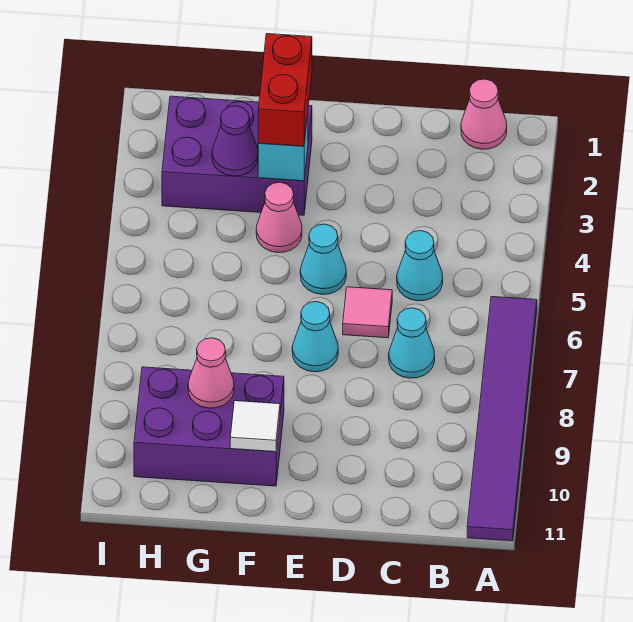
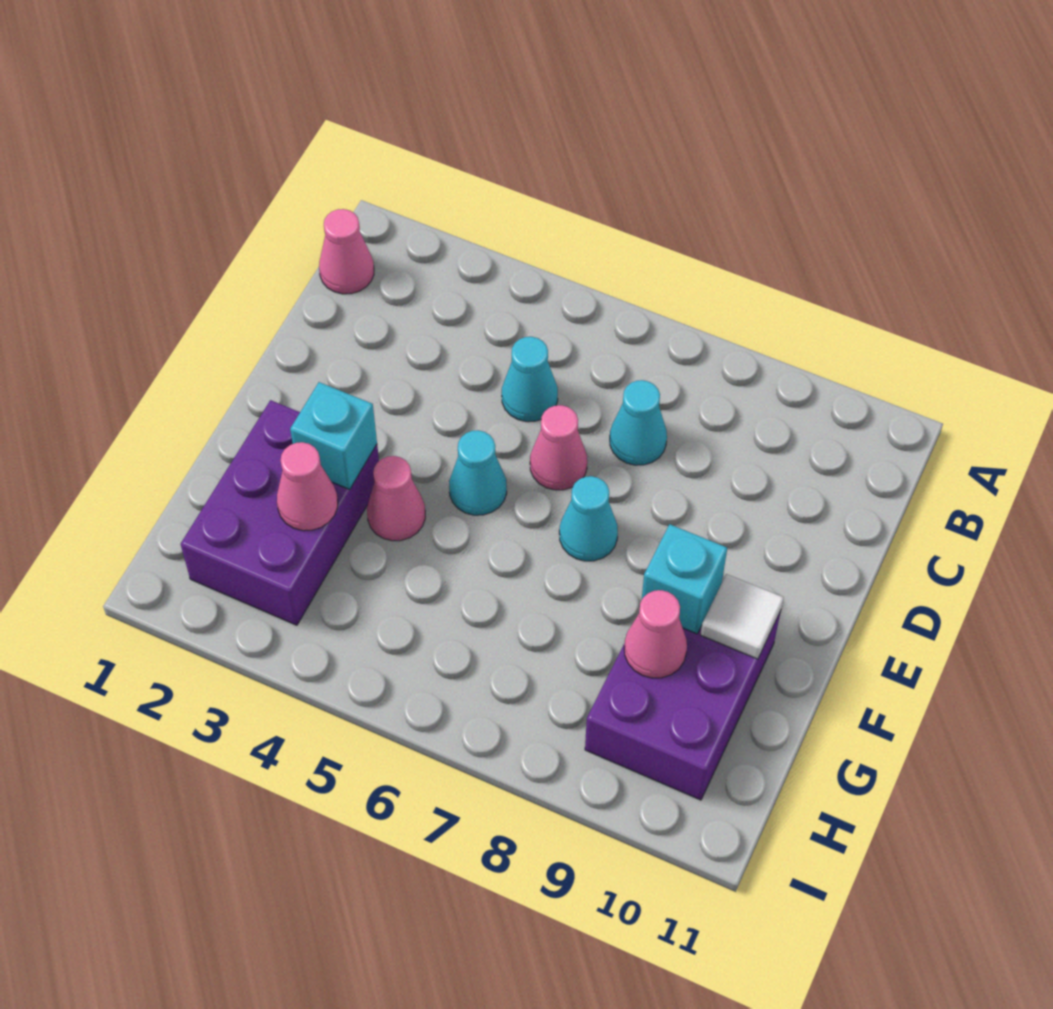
purple tile A6:A11 level 1 -> none
pink tile D6 level 1 -> pink cone D6 level 1
red brick F2:F3 level 3 -> none
none -> cyan brick F9 level 2
purple cone G3 level 2 -> pink cone G3 level 2

